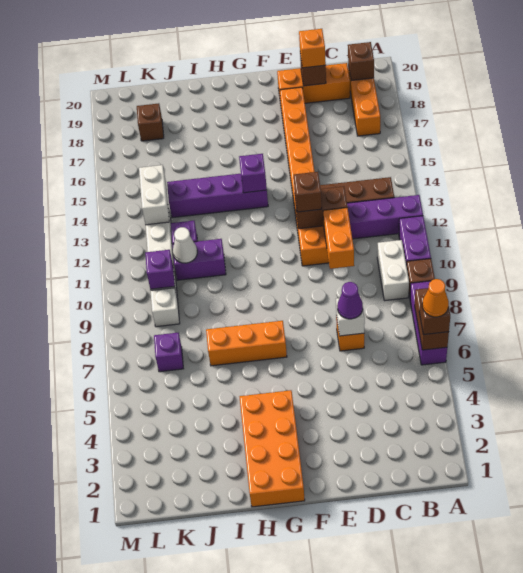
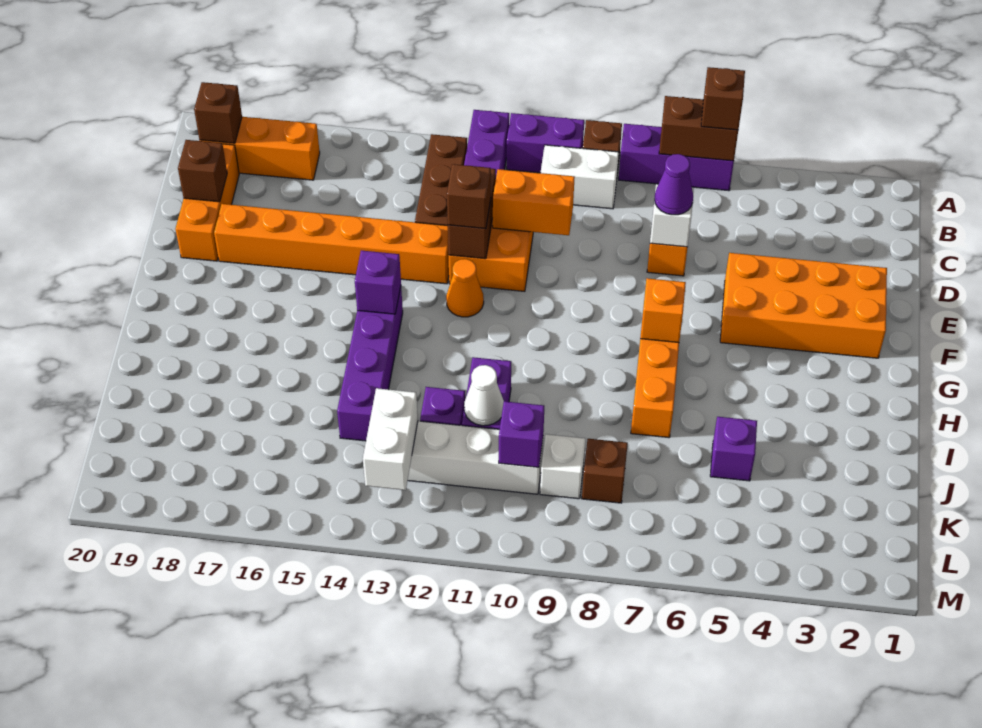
orange cone A6 level 4 -> orange cone F12 level 1
orange brick D19 level 3 -> orange brick G7 level 2
orange brick G1:H4 level 1 -> orange brick E2:F5 level 1
purple brick K7 level 1 -> purple brick J5 level 1
white brick K13:K14 level 2 -> white brick K13:L13 level 2
brown brick K18 level 1 -> brown brick K8 level 1

